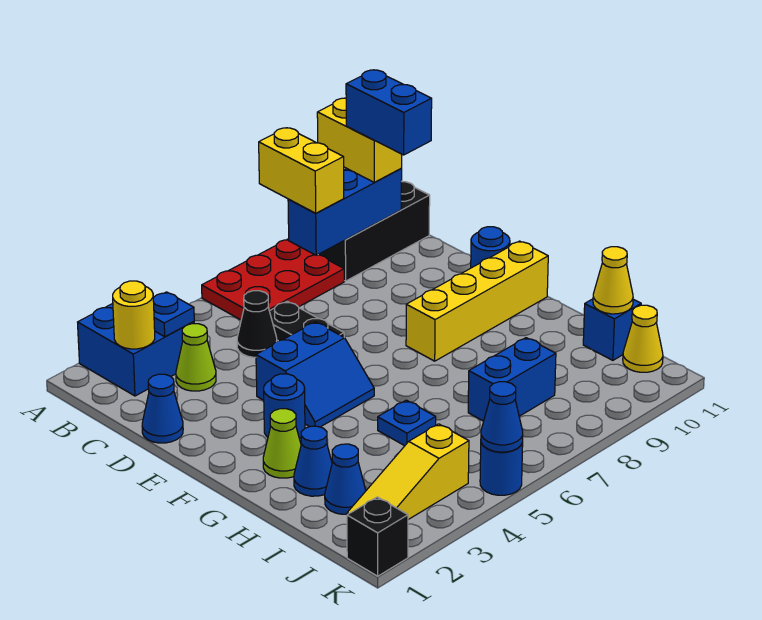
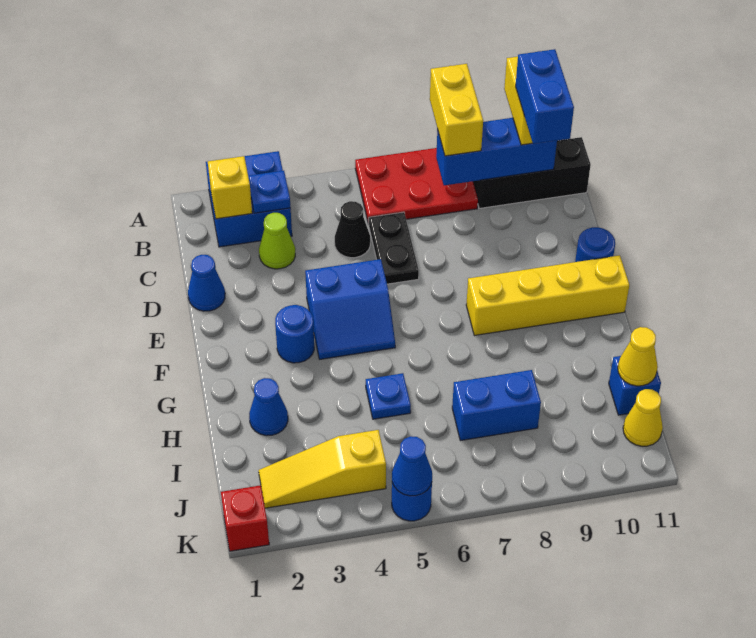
yellow round brick B2 level 2 -> yellow brick B2 level 2
lime cone G2 level 1 -> none
blue cone I2 level 1 -> none
black brick K1 level 1 -> red brick K1 level 1

